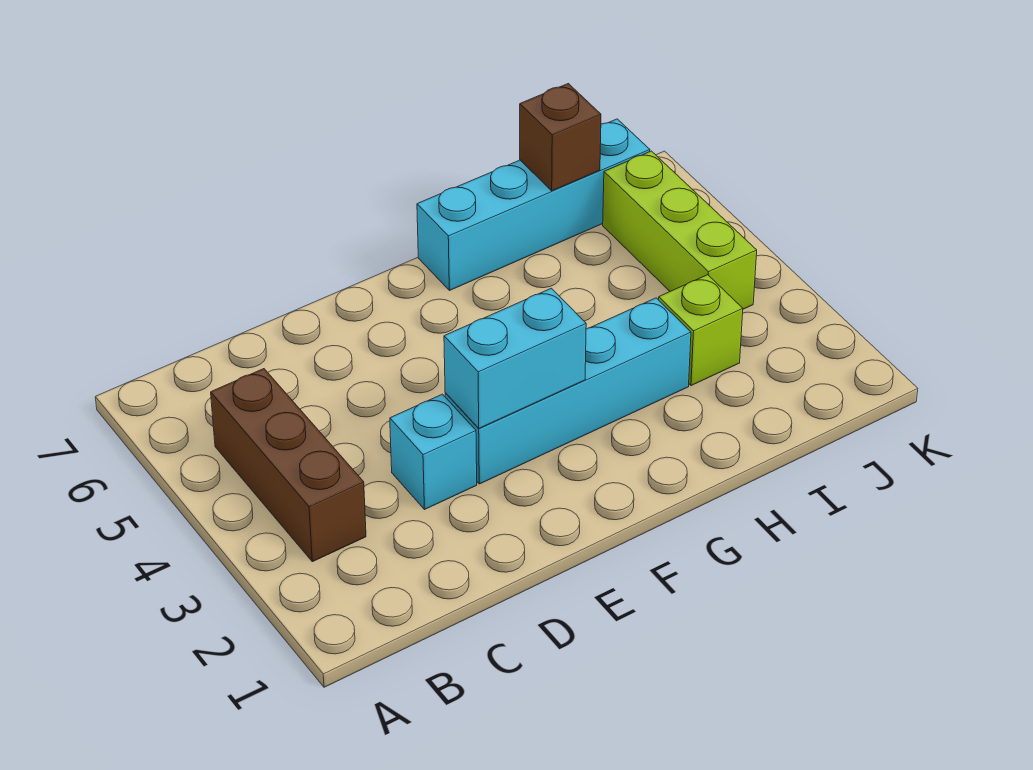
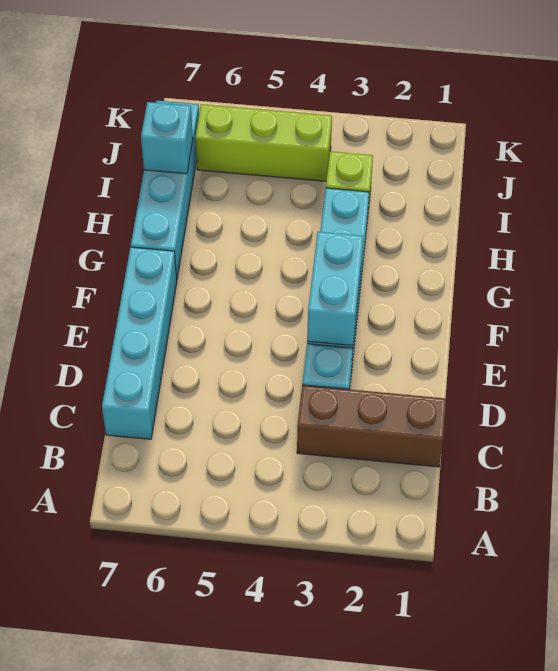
brown brick B3:B5 level 1 -> brown brick C1:C3 level 1
none -> cyan brick C7:F7 level 1
brown brick I7 level 2 -> cyan brick I7 level 2

